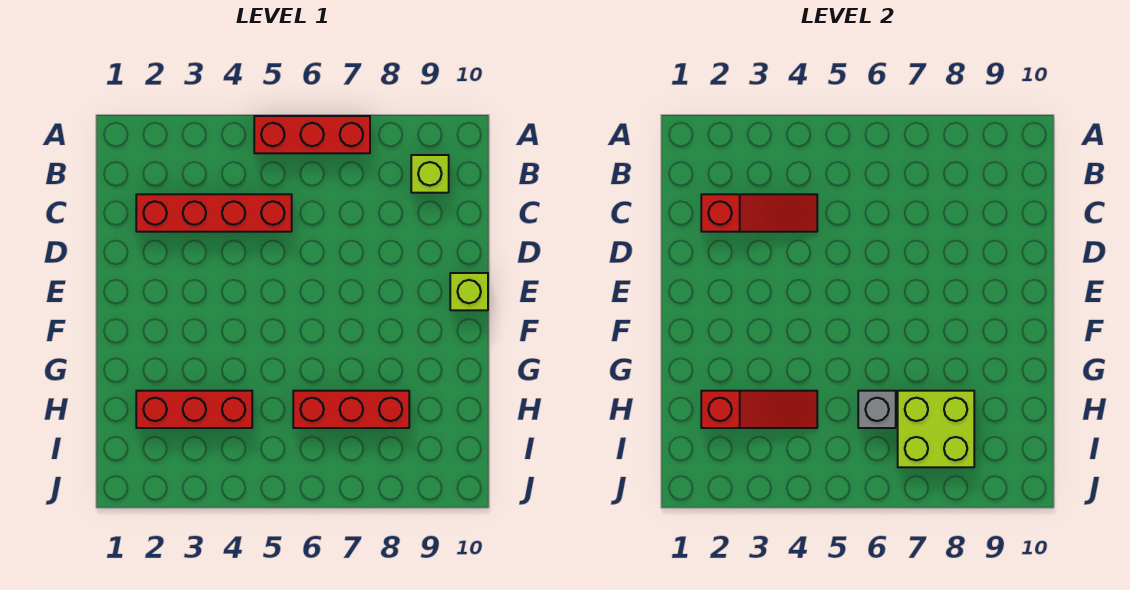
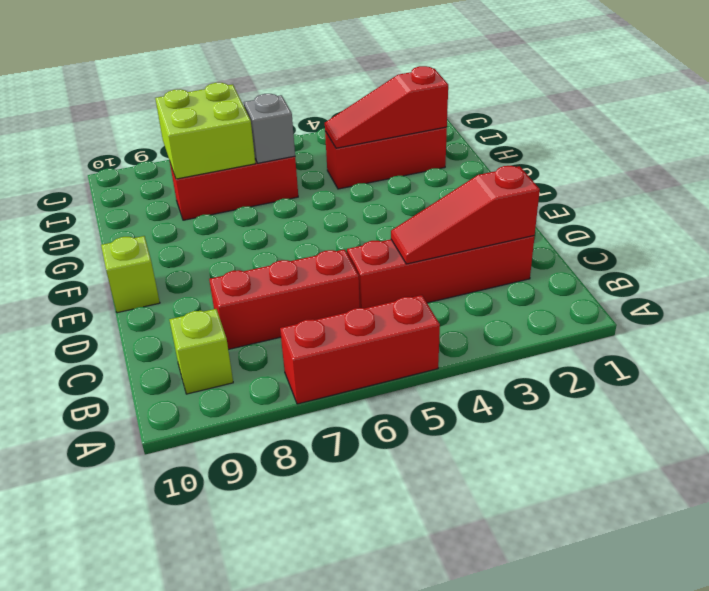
none -> red brick C6:C8 level 1

